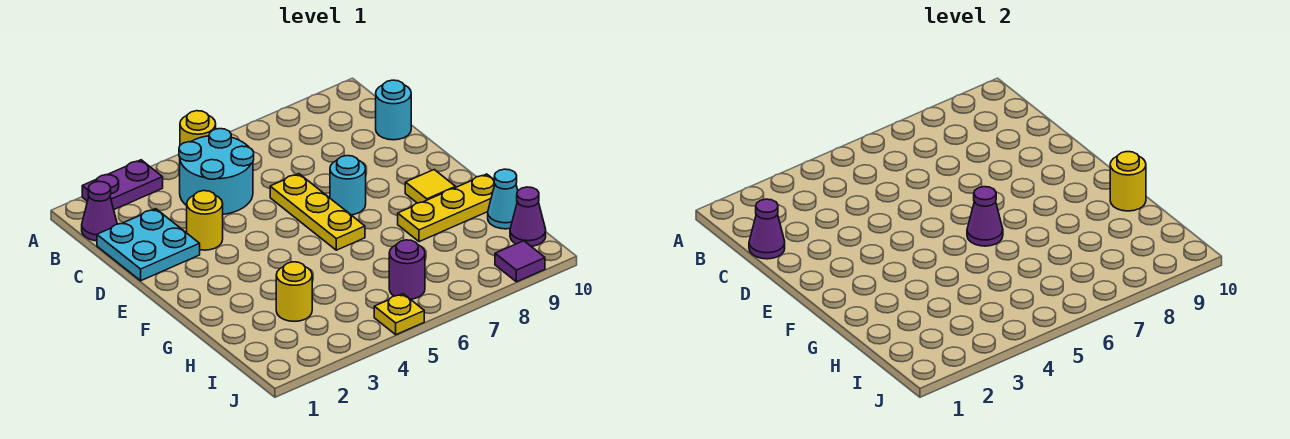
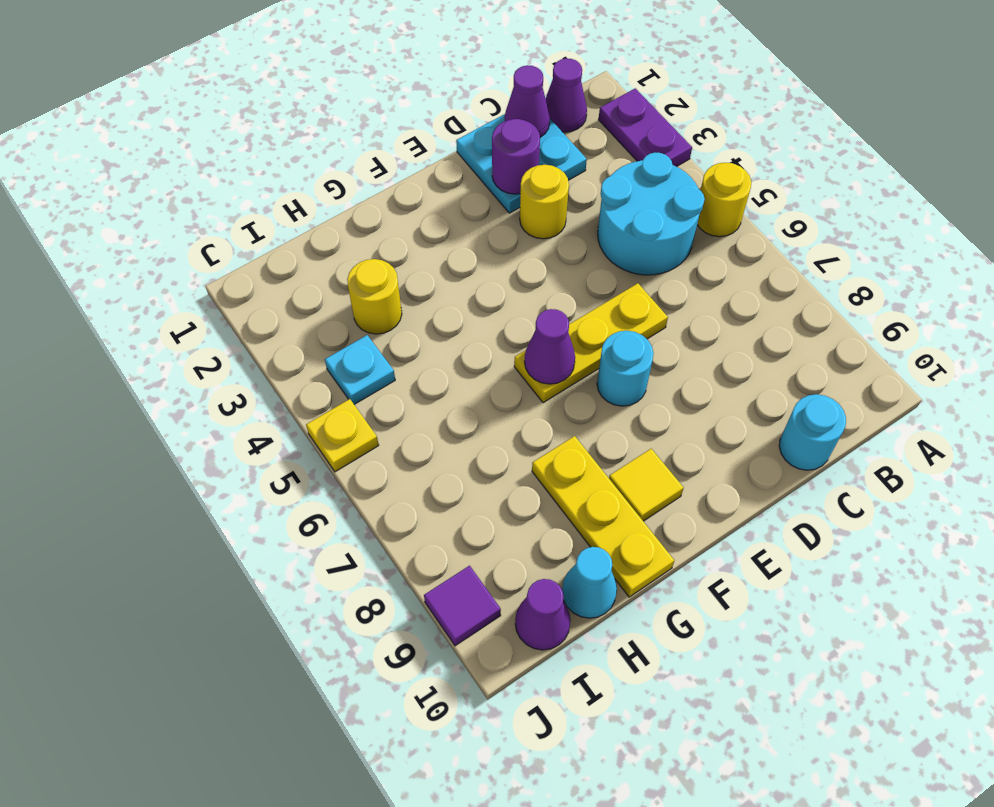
yellow round brick G10 level 2 -> none
none -> cyan plate I4 level 1
purple round brick I6 level 1 -> purple round brick D2 level 2

